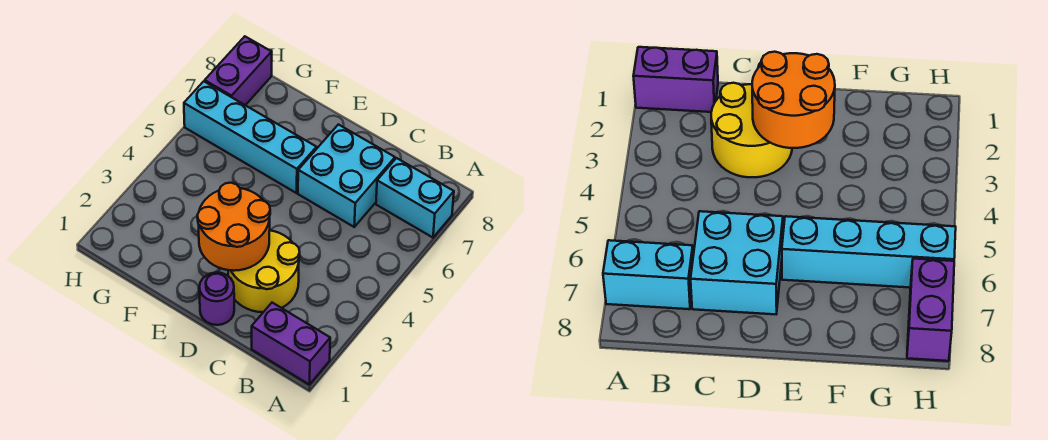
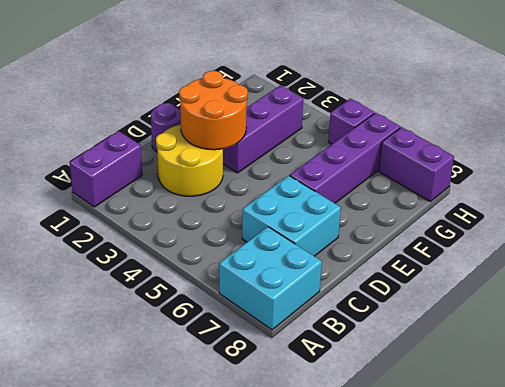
cyan brick A7:B7 level 1 -> cyan brick A7:B8 level 1
none -> purple brick E3:G3 level 1
cyan brick E6:H6 level 1 -> purple brick E6:H6 level 1
none -> purple brick H5 level 1

